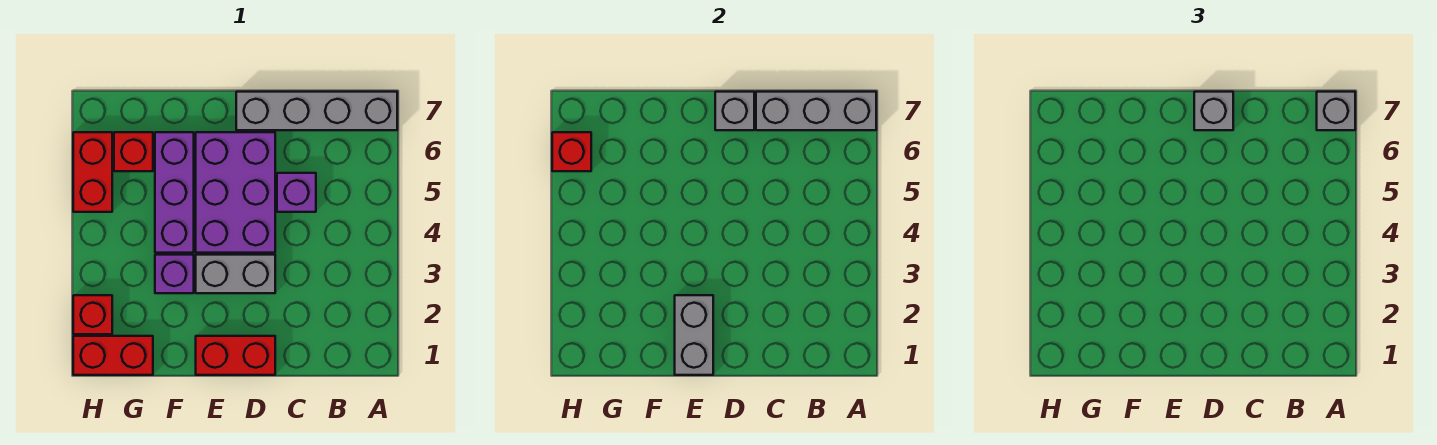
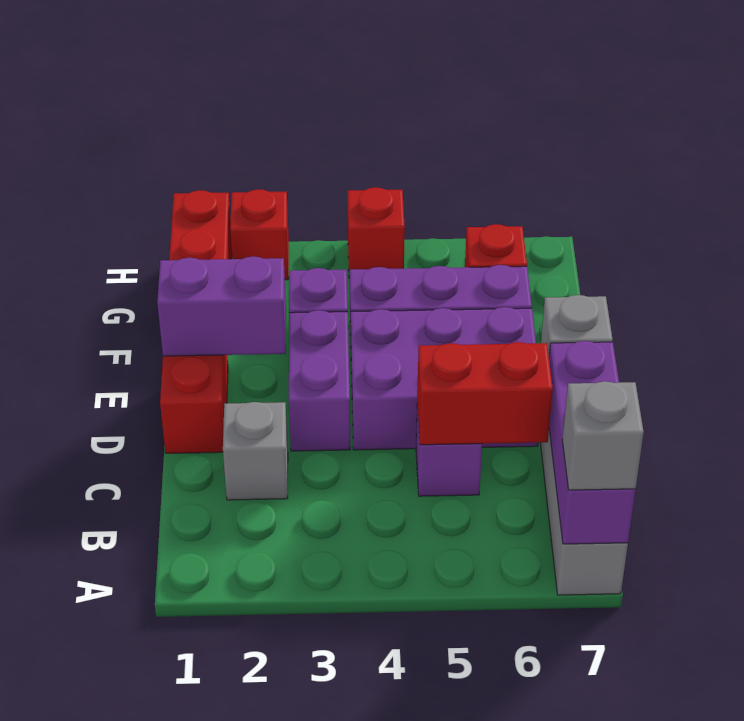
grey brick A7:C7 level 2 -> purple brick A7:C7 level 2
grey brick D3:E3 level 1 -> purple brick D3:E3 level 1
grey brick D7 level 3 -> grey brick C2 level 1
grey brick E1:E2 level 2 -> purple brick E1:E2 level 2
red brick H5:H6 level 1 -> red brick C5:C6 level 2
red brick H6 level 2 -> red brick H4 level 1

